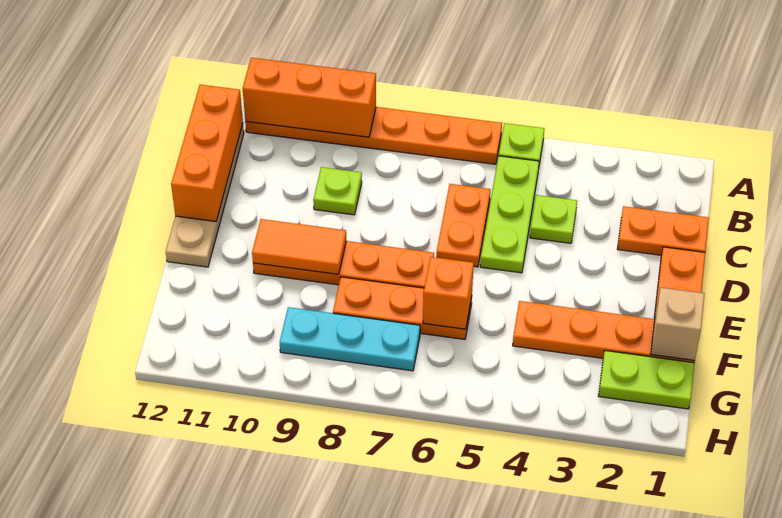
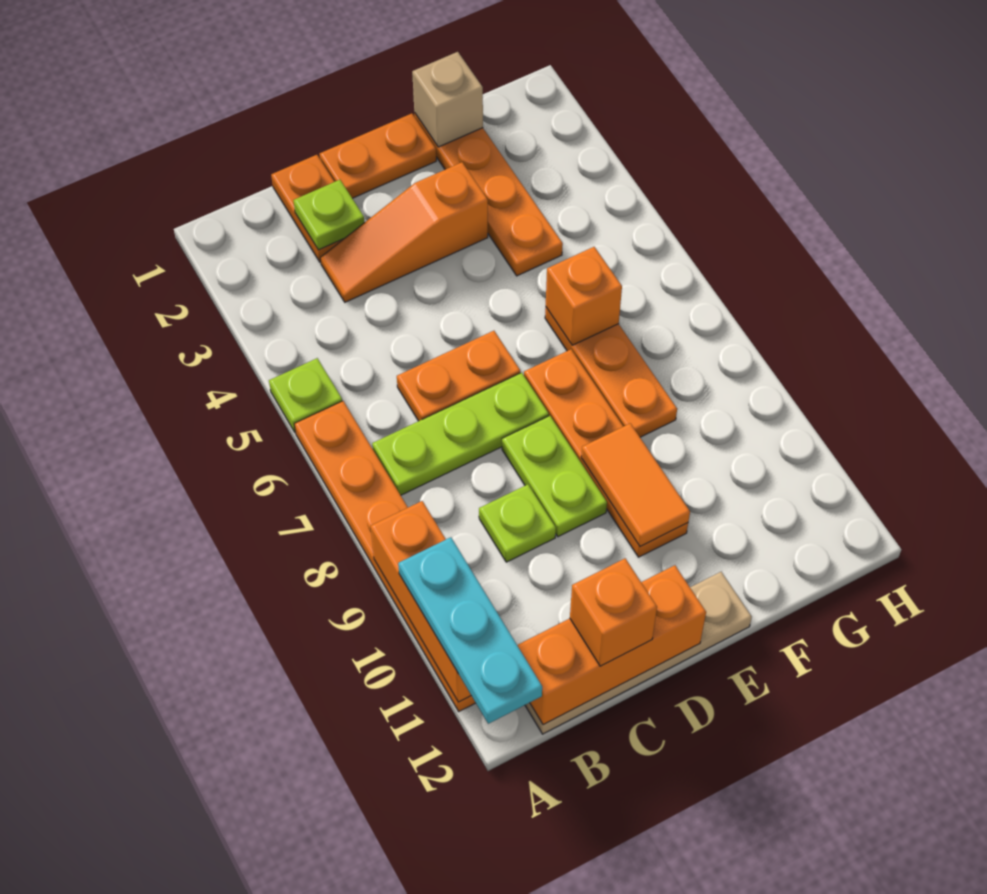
lime plate B5:D5 level 1 -> lime plate B7:D7 level 1
none -> orange slope C3:E3 level 1 top E
lime plate C4 level 1 -> lime plate C2 level 2
none -> orange brick C12 level 3
lime plate G1:G2 level 1 -> lime plate D8:D9 level 1
cyan plate G7:G9 level 1 -> cyan plate A10:A12 level 3

